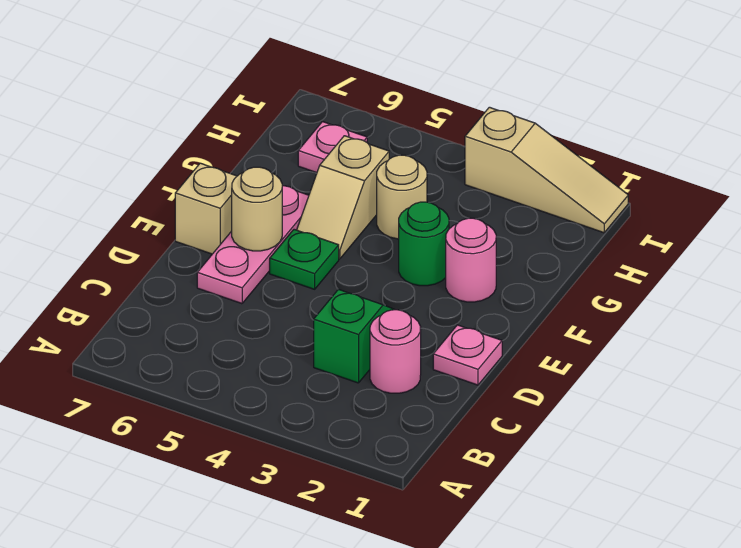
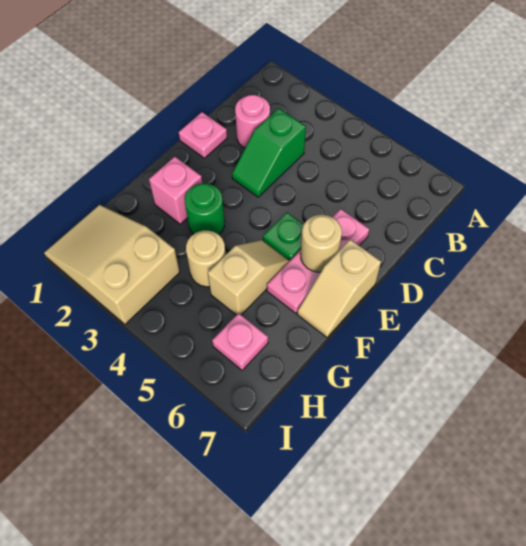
pink round brick F2 level 1 -> pink brick F2 level 1
tan slope I1:I3 level 1 top 3 -> tan slope H1:I3 level 1 top 3

